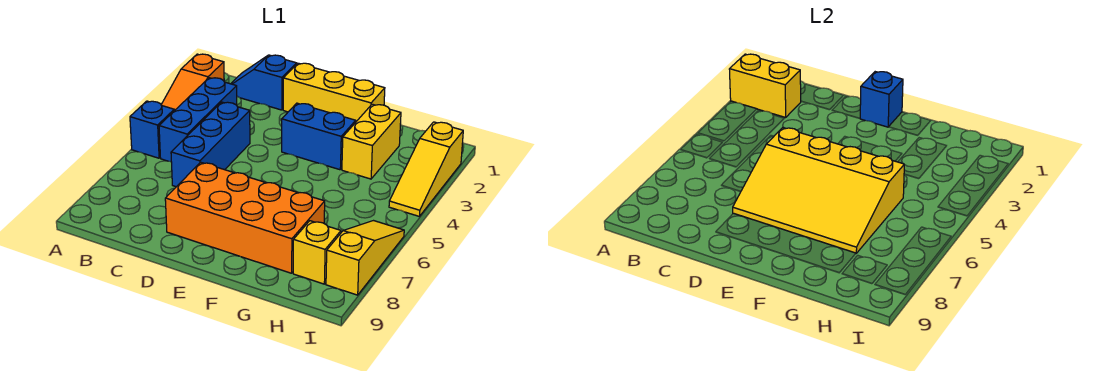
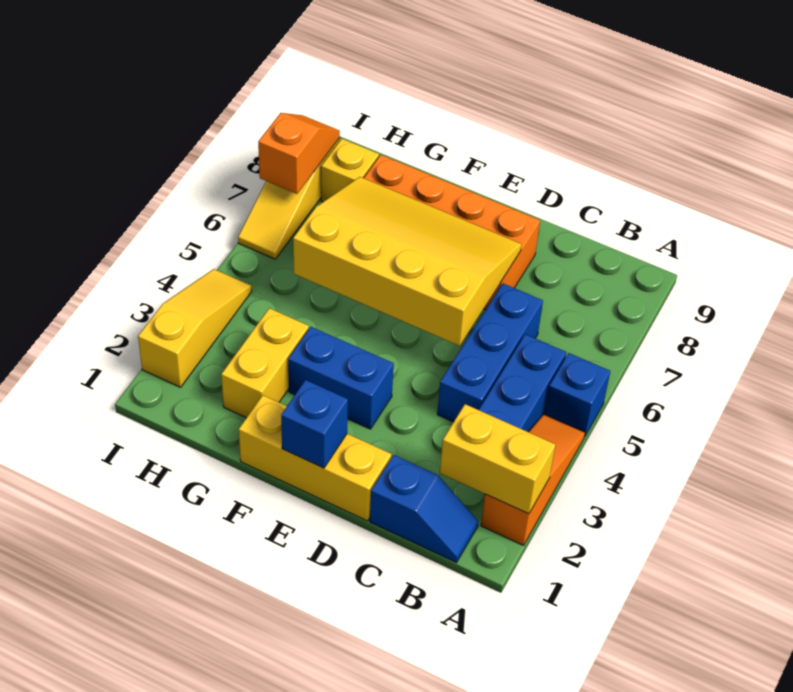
none -> orange slope I7:I8 level 2 top 7

